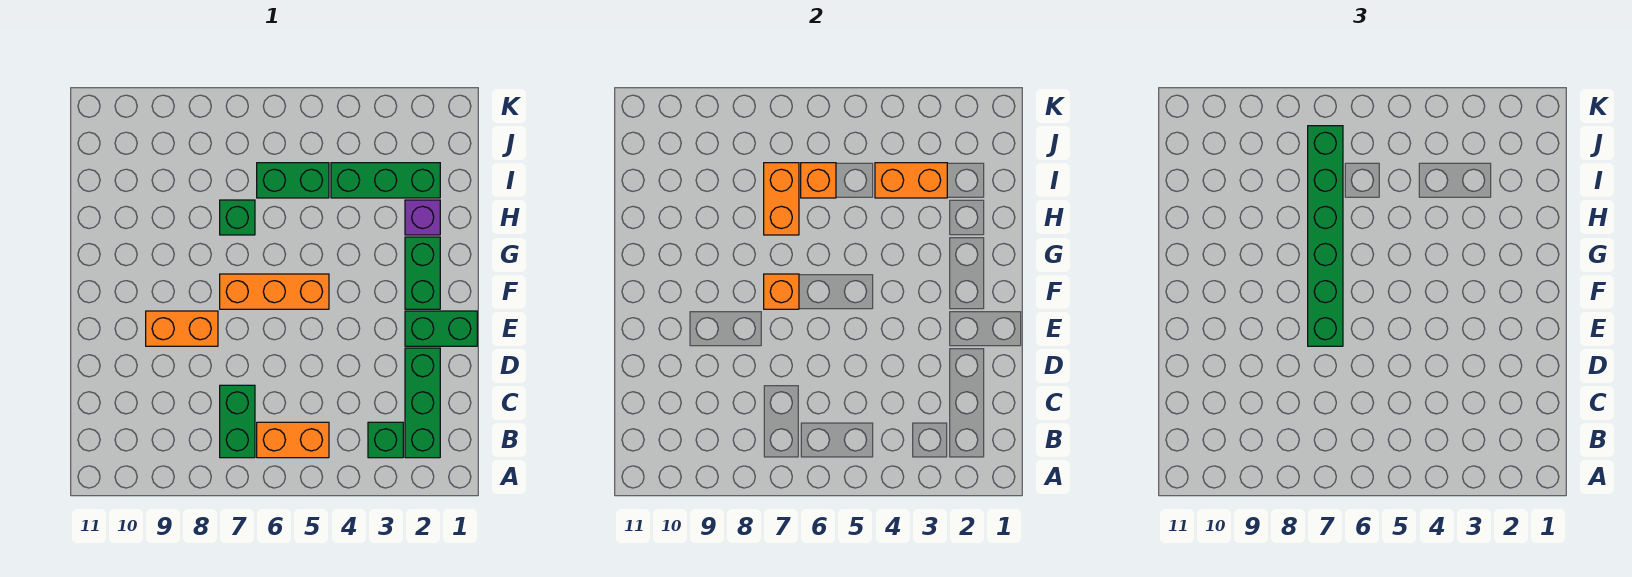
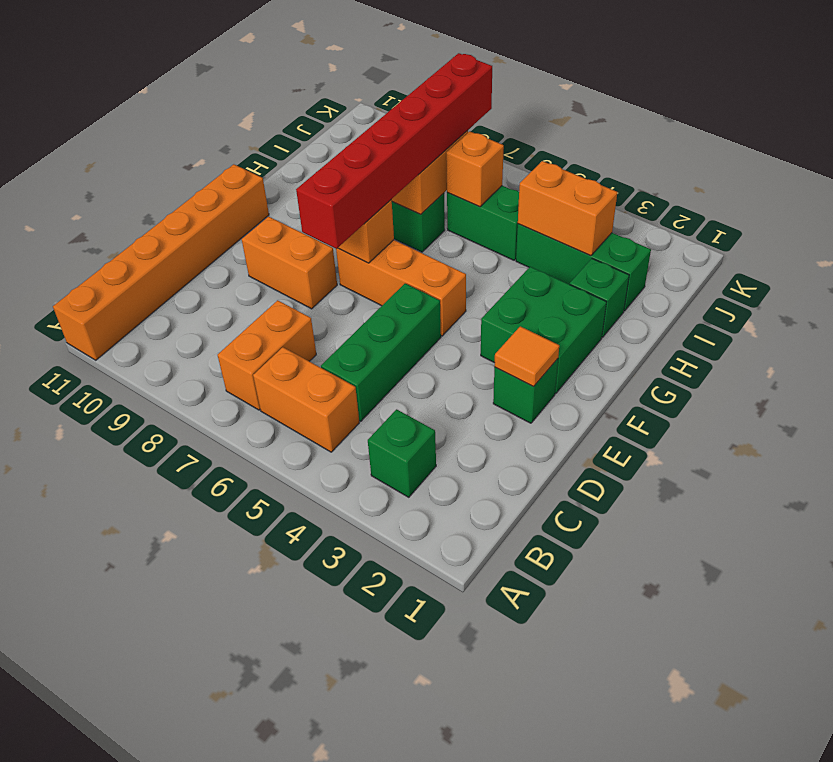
none -> orange brick A11:F11 level 1
green brick B2:D2 level 1 -> green brick C5:E5 level 1
green brick B7:C7 level 1 -> orange brick B7:C7 level 1
green brick E1:E2 level 1 -> green brick E2 level 1
none -> orange tile E2 level 2
green brick E7:J7 level 3 -> red brick E7:J7 level 3
green brick F2:G2 level 1 -> green brick F2:G3 level 1
purple brick H2 level 1 -> green brick H2 level 1

